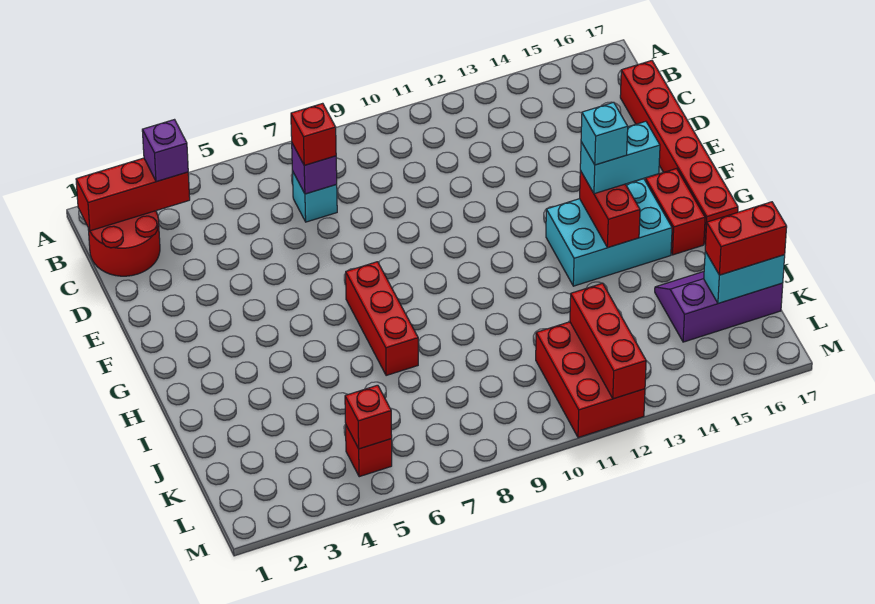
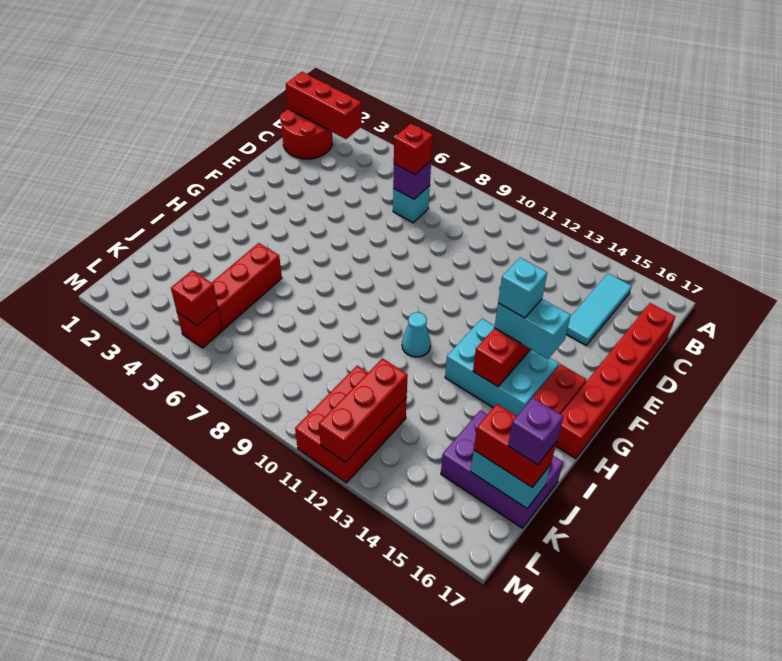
purple brick B3 level 3 -> purple brick K17 level 4
none -> cyan tile B15:D15 level 1
red brick G7:I7 level 1 -> red brick I5:K5 level 1
none -> cyan cone H11 level 1
purple slope J15:K17 level 1 top K -> purple brick J15:K17 level 1

